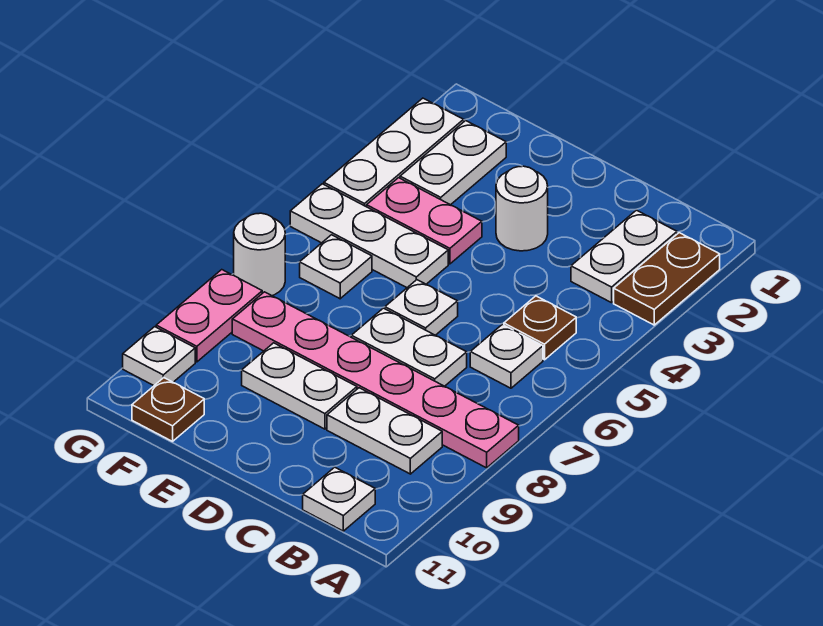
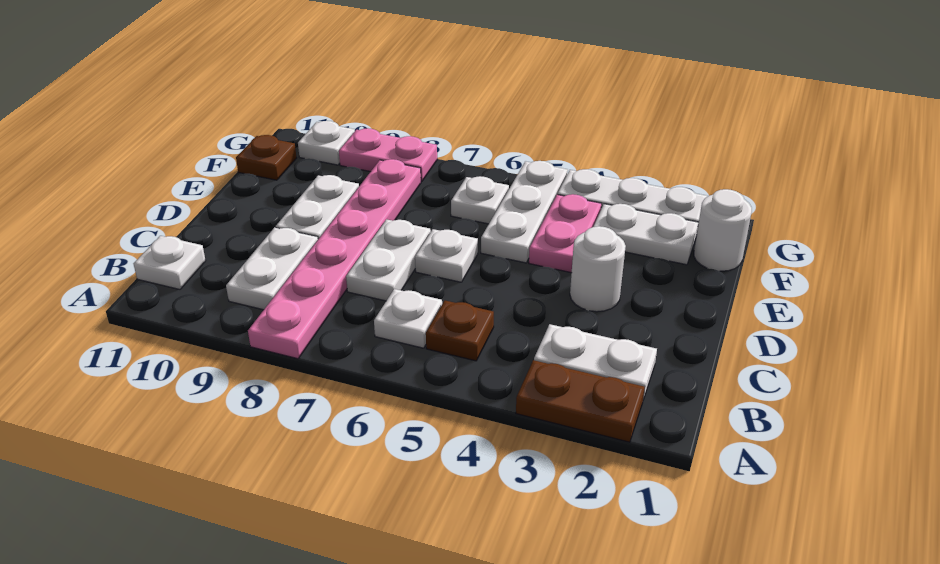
white round brick G7 level 1 -> white round brick F1 level 1

